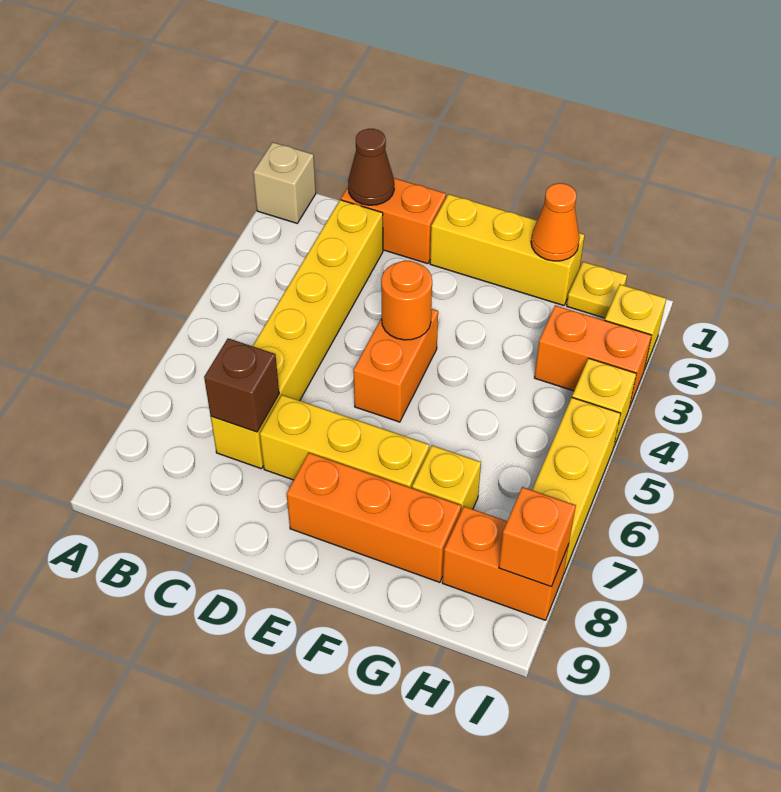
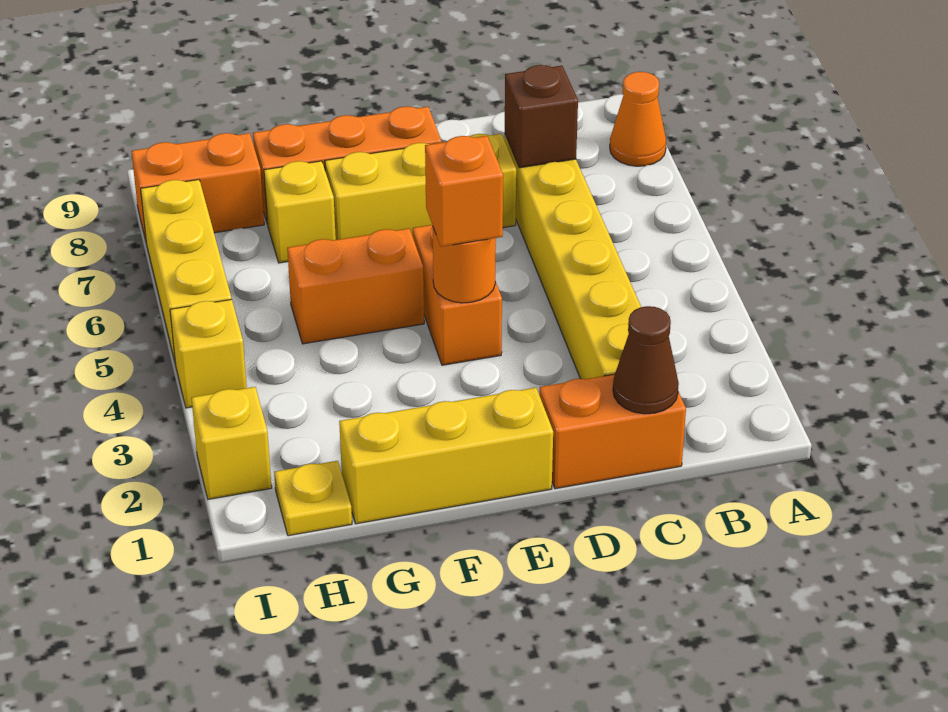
tan brick A1 level 1 -> none
orange cone G1 level 2 -> orange cone A8 level 1
orange brick H3:I3 level 1 -> orange brick F5:G5 level 1
orange brick I8 level 2 -> orange brick E4 level 3

